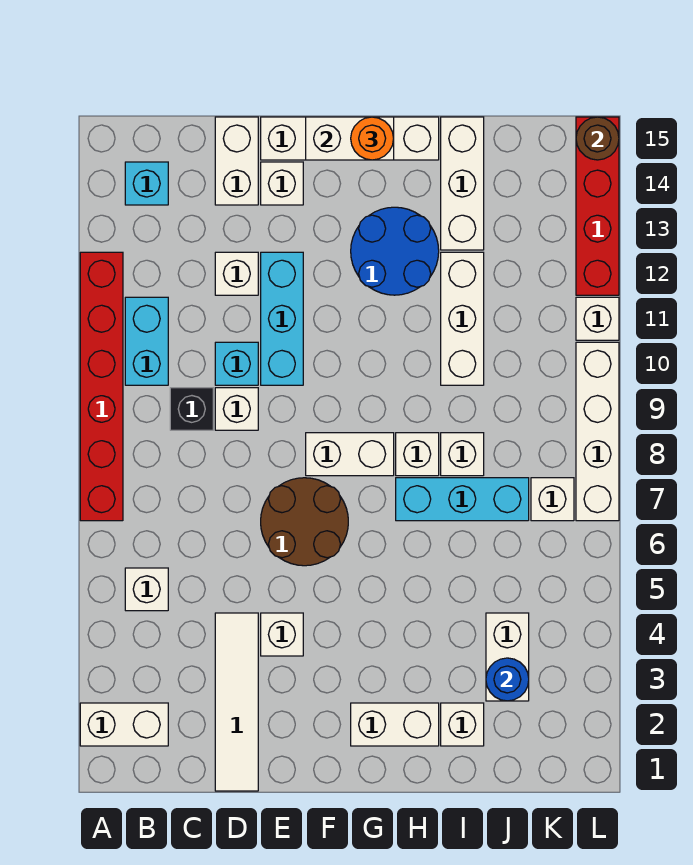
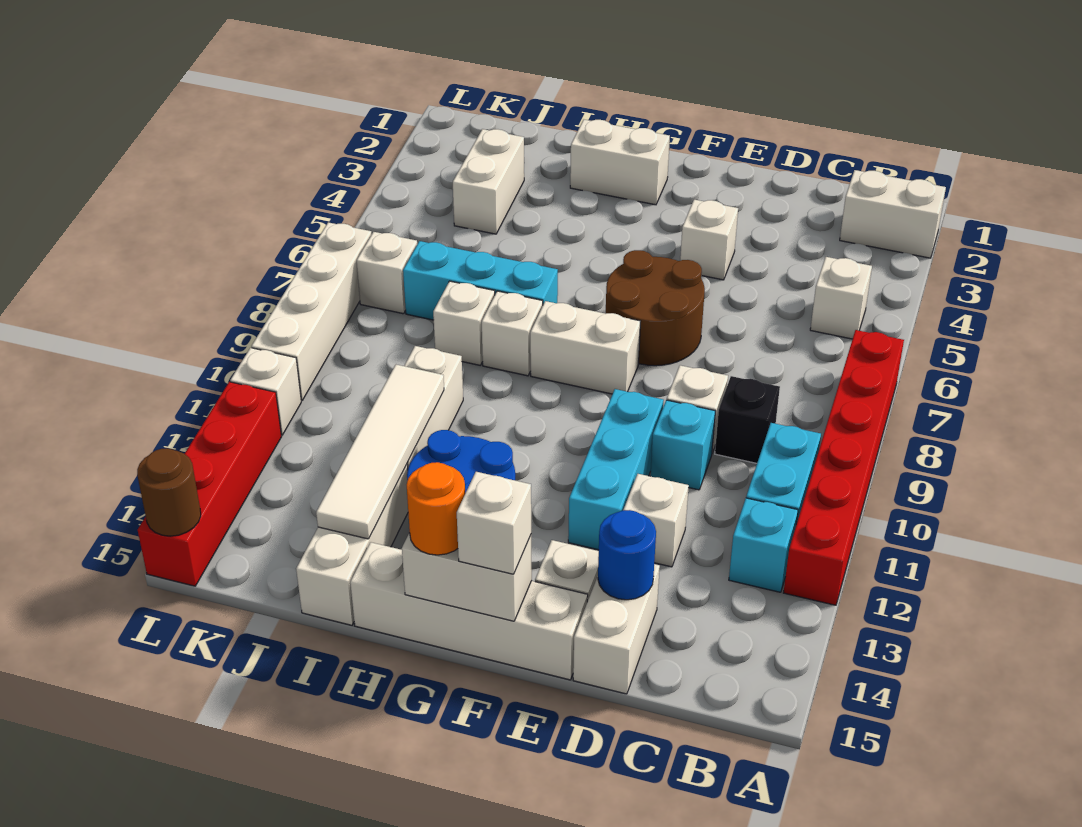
cyan brick B14 level 1 -> cyan brick B12 level 1
white tile D1:D4 level 1 -> white tile I11:I14 level 2
white brick I2 level 1 -> white brick F15 level 3
blue round brick J3 level 2 -> blue round brick D14 level 2

